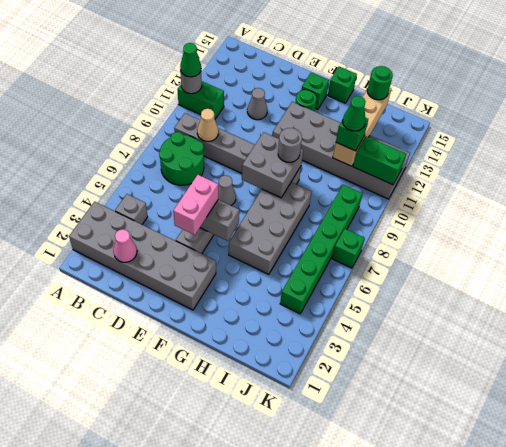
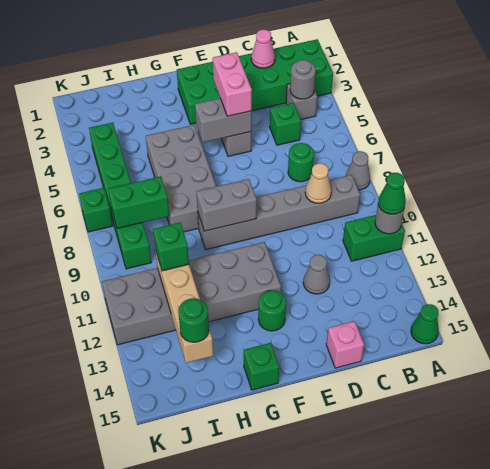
grey brick A2:F3 level 1 -> green brick A2:F3 level 1
green round brick B7:C8 level 1 -> green round brick C7 level 1
none -> pink brick D15 level 1
grey cone E7 level 1 -> grey cone A8 level 1
grey brick F8:G9 level 2 -> grey brick F9:G9 level 2
green brick F14 level 1 -> green brick C5 level 1
grey round brick G9 level 3 -> grey round brick B4 level 2
green cone I11 level 4 -> green cone A15 level 1
green brick J11:K11 level 2 -> green brick I8:J8 level 2

